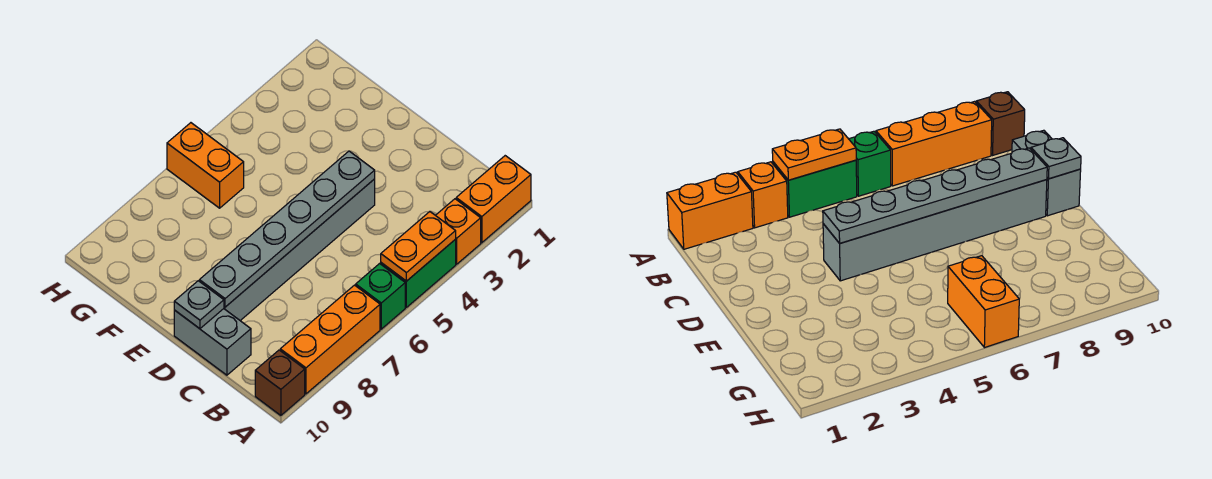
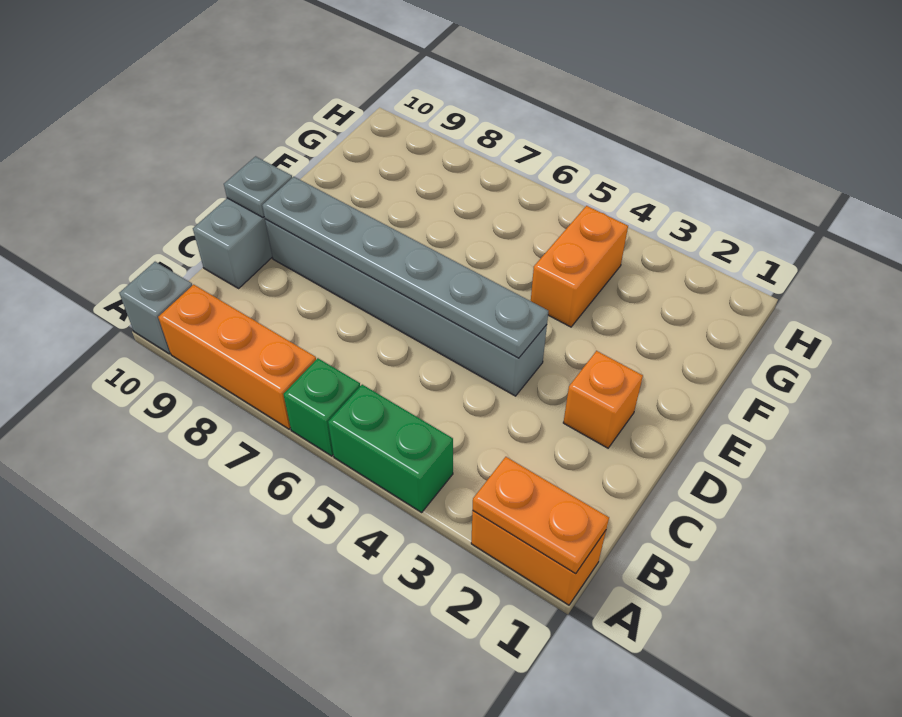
orange brick A3 level 1 -> orange brick D2 level 1
orange plate A4:A5 level 2 -> orange plate A1:A2 level 2
brown brick A10 level 1 -> grey brick A10 level 1
orange brick G6:H6 level 1 -> orange brick F4:G4 level 1

